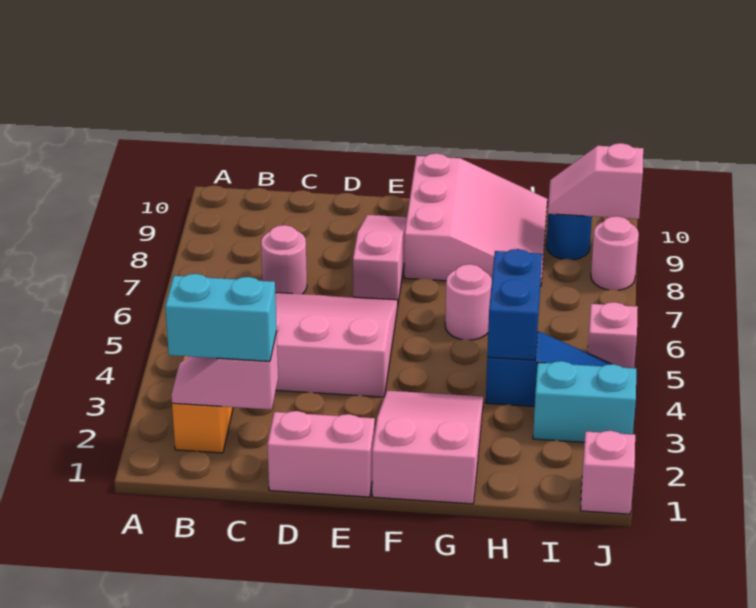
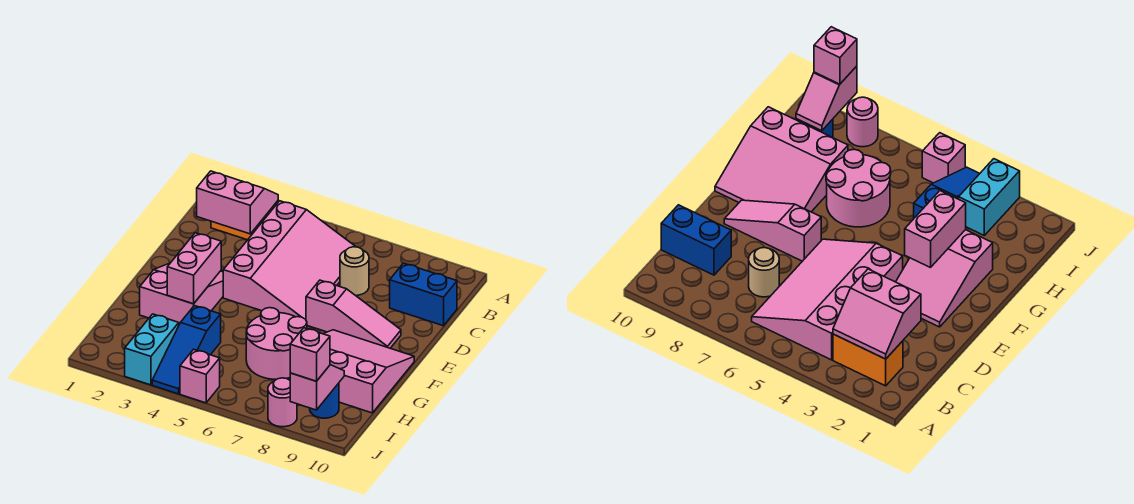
pink slope B2:C2 level 2 top C -> pink slope B2:C3 level 2 top C
cyan brick B2:C2 level 3 -> none
pink round brick C7 level 1 -> tan round brick C7 level 1
pink brick D1:E1 level 1 -> pink brick F3:G3 level 2
pink slope F1:G3 level 1 top 1 -> pink slope E2:G3 level 1 top G
pink slope F8:H10 level 1 top F -> pink slope F8:H10 level 1 top H
pink round brick G6 level 1 -> pink round brick G6:H7 level 1
blue brick H4:H5 level 2 -> blue brick C9:C10 level 1
pink brick J1 level 1 -> pink brick J9 level 3

